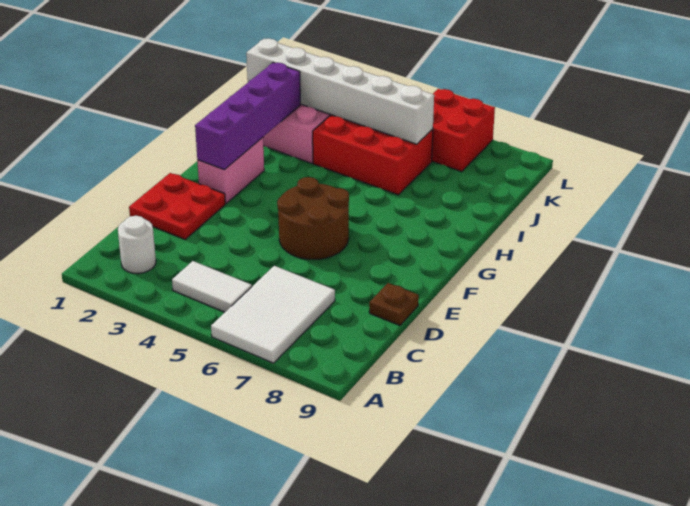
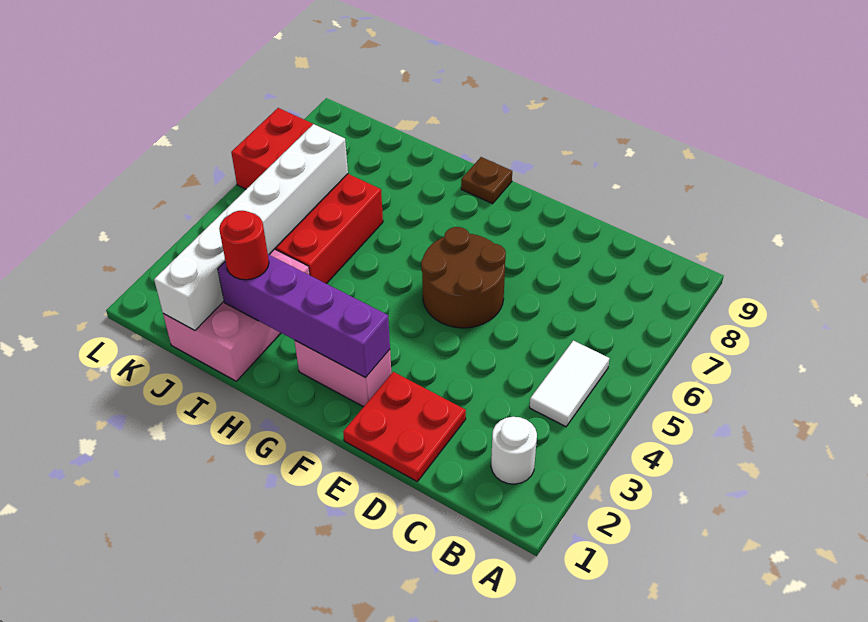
white tile A6:C7 level 1 -> none
brown plate D9 level 1 -> brown plate G9 level 1
none -> red round brick I2 level 3

